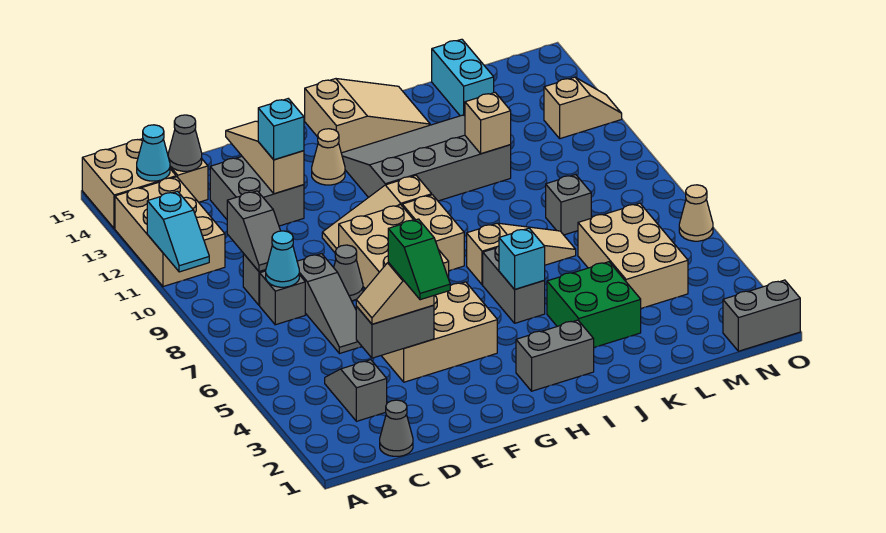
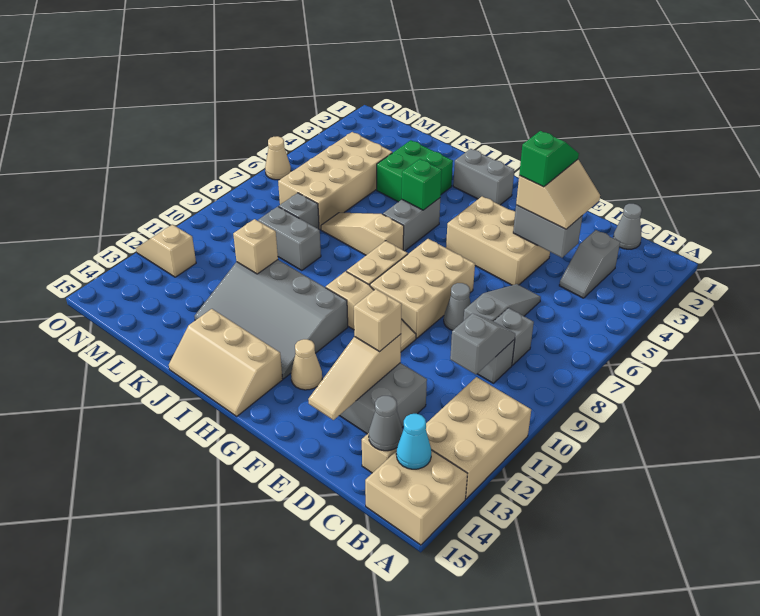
cyan slope A10:A11 level 2 top 11 -> none
cyan cone C8 level 2 -> none
tan slope D4:E4 level 3 top E -> tan slope D3:E4 level 3 top E
cyan brick E12 level 3 -> tan brick E12 level 3
tan slope H14:J15 level 1 top H -> tan slope H14:J15 level 1 top 14
cyan brick I5 level 2 -> green brick I5 level 2
tan brick L4:M6 level 1 -> tan brick L4:M7 level 1
cyan brick L14:L15 level 1 -> none
grey brick N1:O1 level 1 -> grey brick K9:L9 level 1

